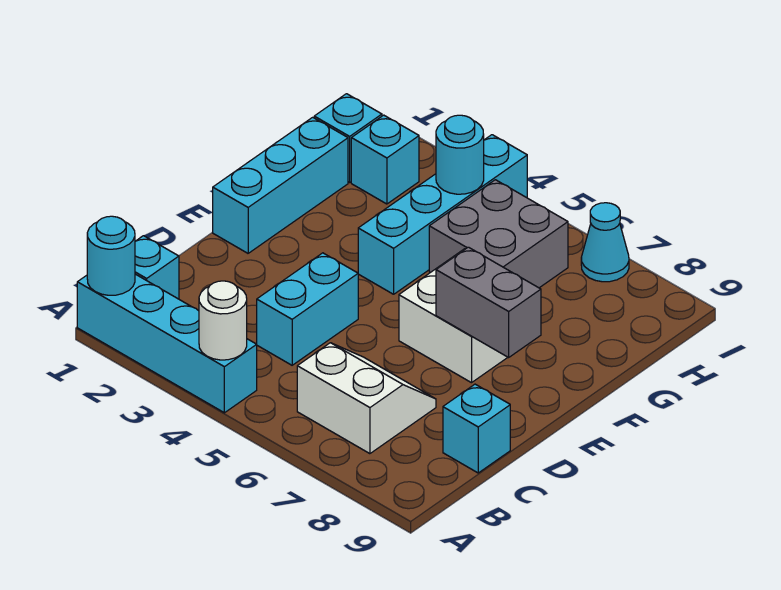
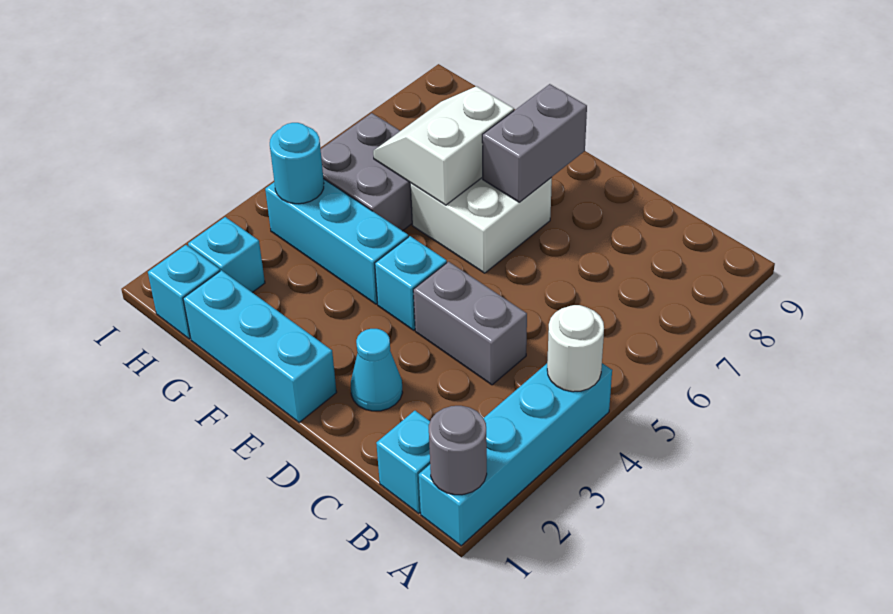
cyan round brick A1 level 2 -> grey round brick A1 level 2
white slope B6:C7 level 1 top B -> white slope F6:G7 level 2 top F
cyan brick C4:D4 level 1 -> grey brick C4:D4 level 1
cyan brick C9 level 1 -> cyan brick E4 level 1
cyan brick F4:I4 level 1 -> cyan brick F4:H4 level 1
cyan cone I7 level 1 -> cyan cone D2 level 1

